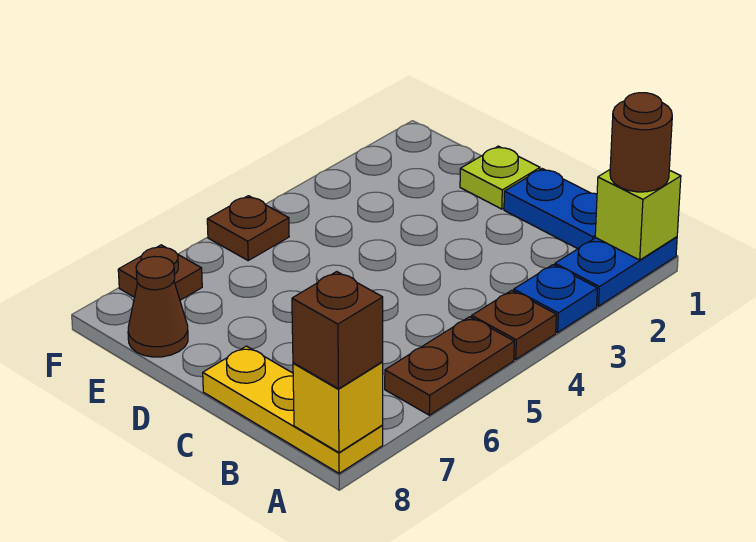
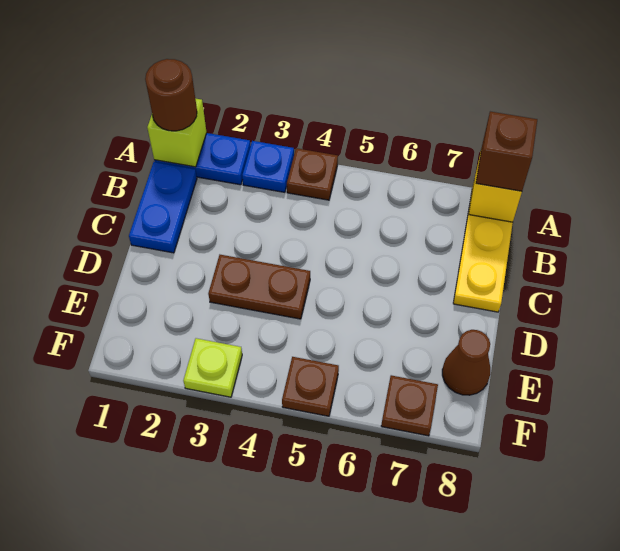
brown plate A5:A6 level 1 -> brown plate D3:D4 level 1
lime plate D1 level 1 -> lime plate F3 level 1

